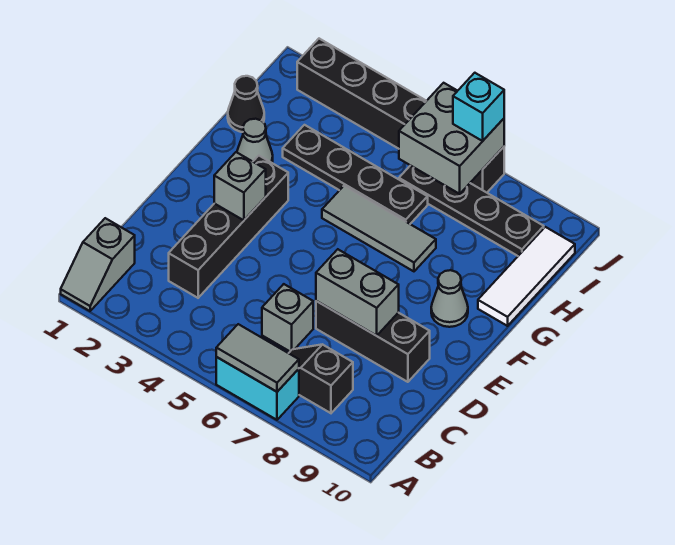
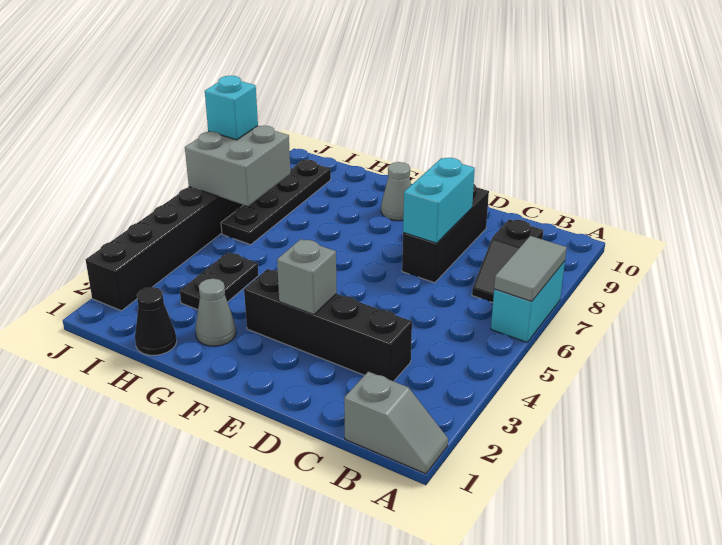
grey brick C6 level 1 -> none
grey brick D7:D8 level 2 -> cyan brick D7:D8 level 2
grey tile G5:G7 level 1 -> none
white tile G10:I10 level 1 -> none
black plate H3:H6 level 1 -> black plate H3:H4 level 1

